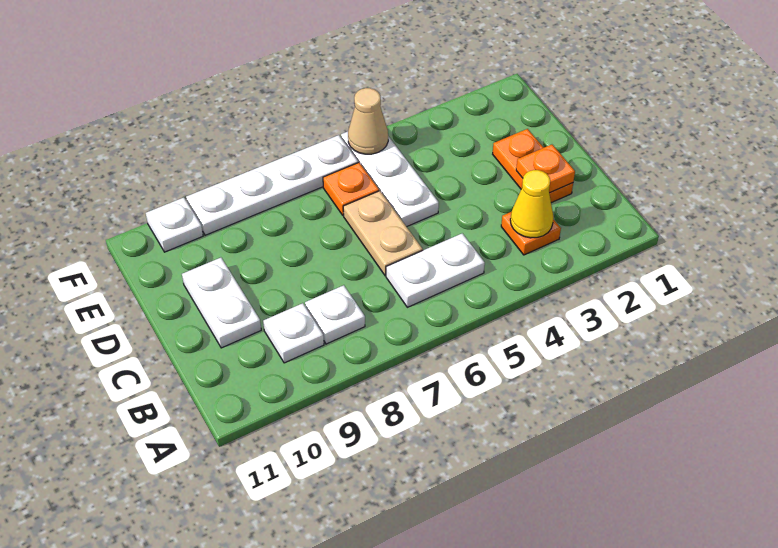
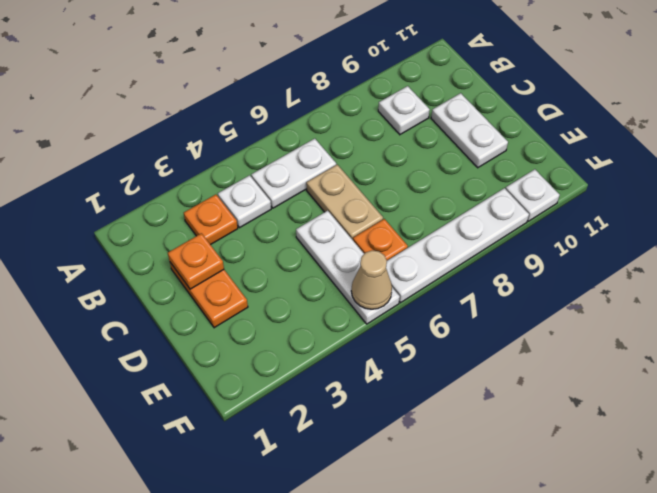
yellow cone B3 level 2 -> none
white plate B8 level 1 -> white plate B4 level 1

